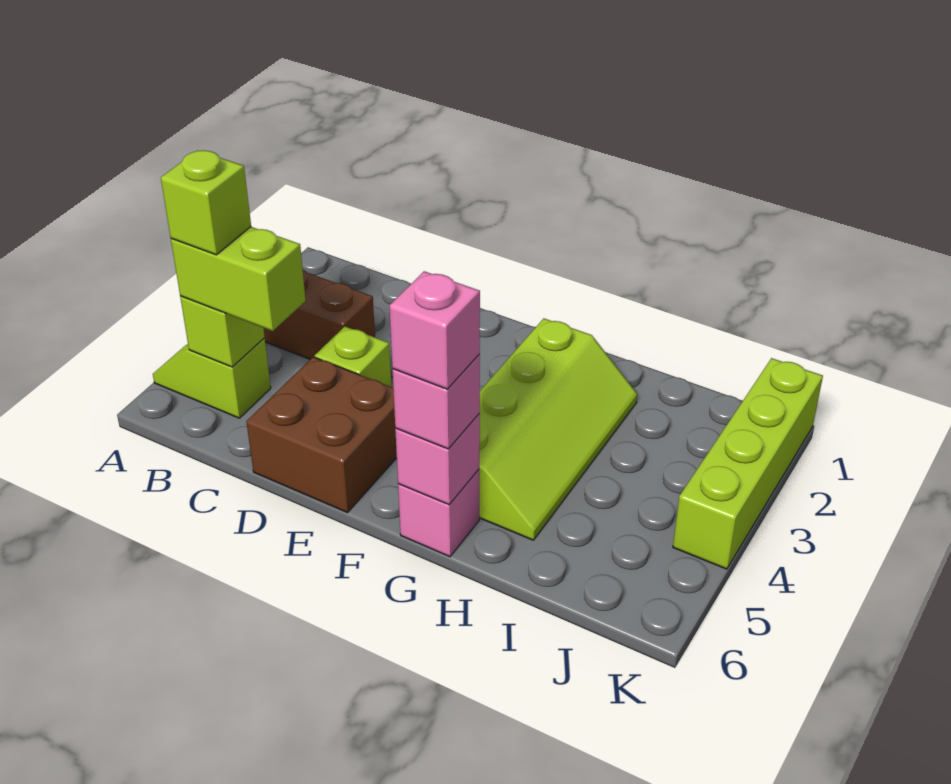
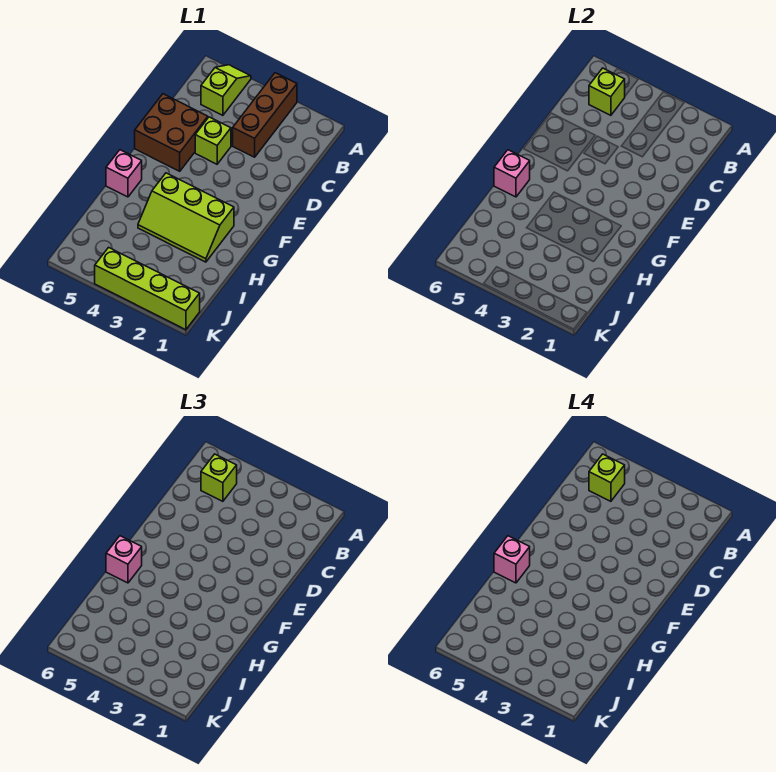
lime brick B5:C5 level 3 -> lime brick B5 level 3
lime slope G2:H5 level 1 top G -> lime slope G2:H4 level 1 top G

